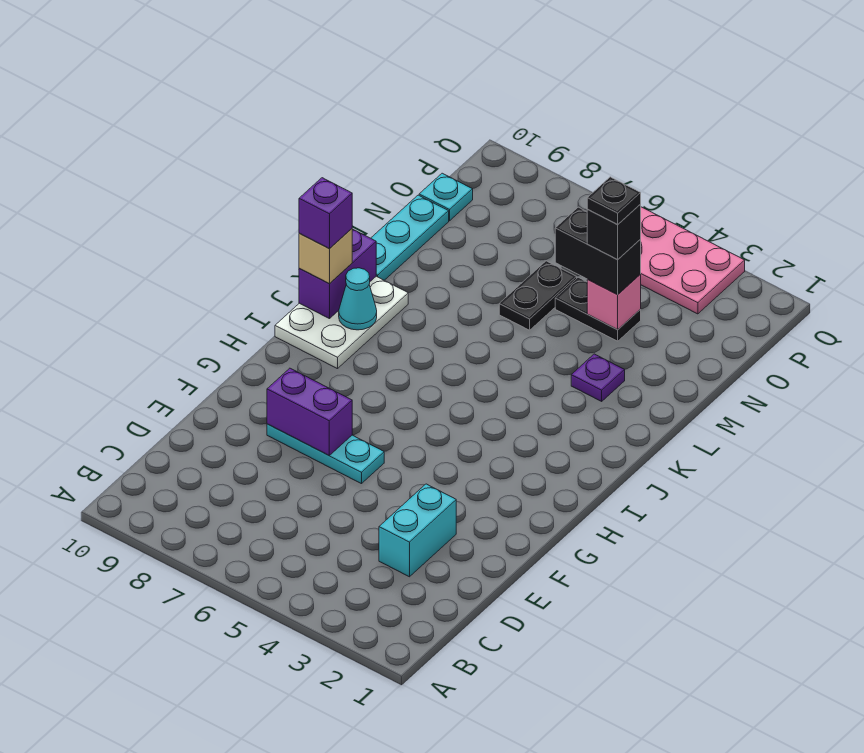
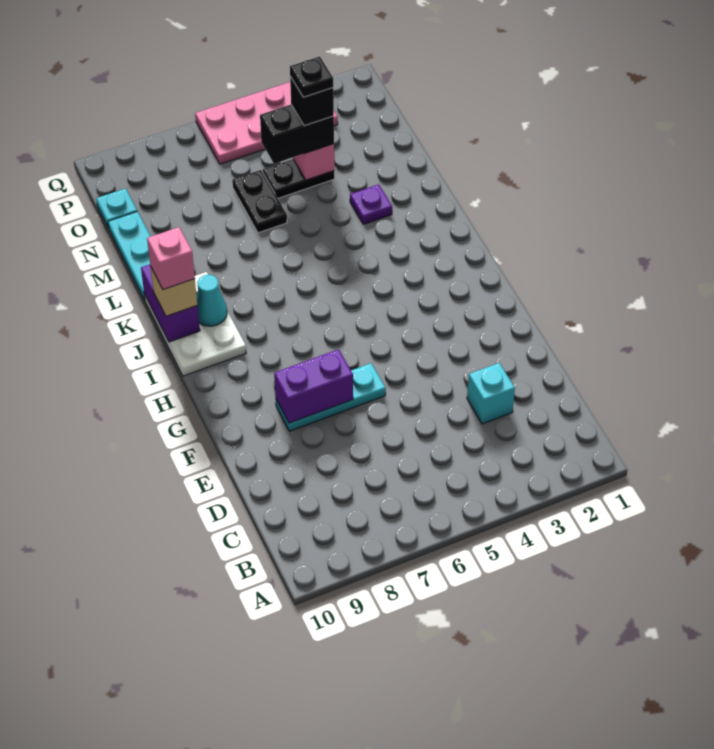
cyan brick D3:E3 level 1 -> cyan brick D3 level 1
purple brick J10 level 4 -> pink brick J10 level 4

